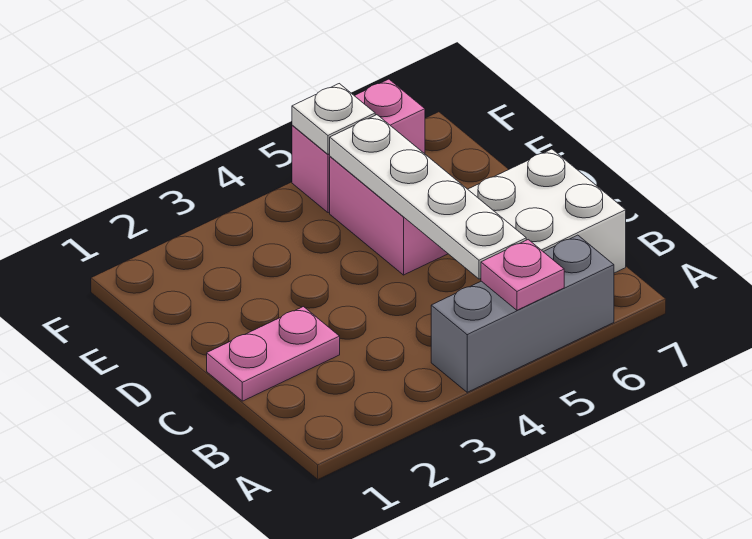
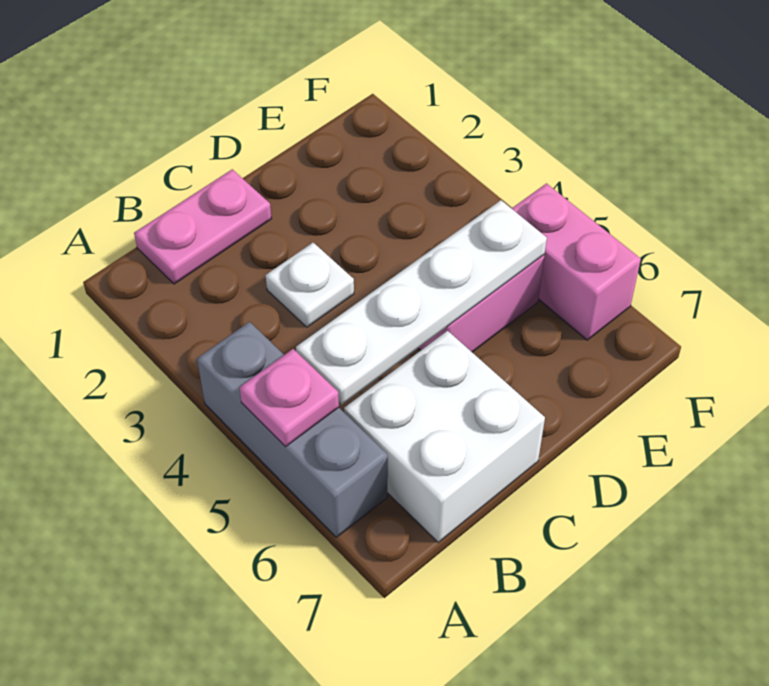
pink plate C1:C2 level 1 -> pink plate B1:C1 level 1
white plate F5 level 2 -> white plate C3 level 1

